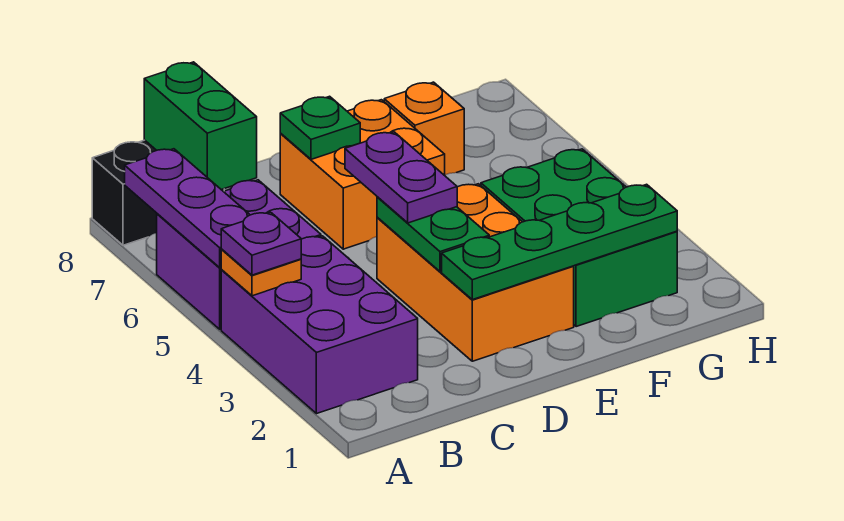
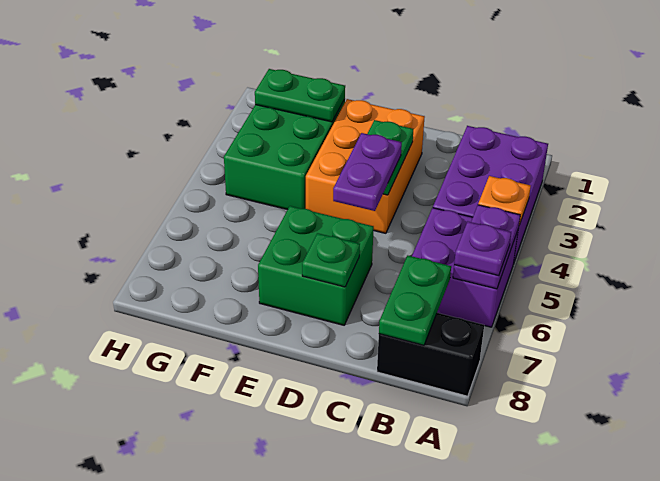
purple plate A4 level 3 -> purple plate A6 level 3
purple plate A5:A7 level 2 -> purple plate A5:A6 level 2
green brick B7:B8 level 2 -> green plate B7:B8 level 2
green plate D2:G2 level 2 -> green plate F2:G2 level 2
orange brick D6:E7 level 1 -> green brick D6:E7 level 1
orange brick F7 level 1 -> none

